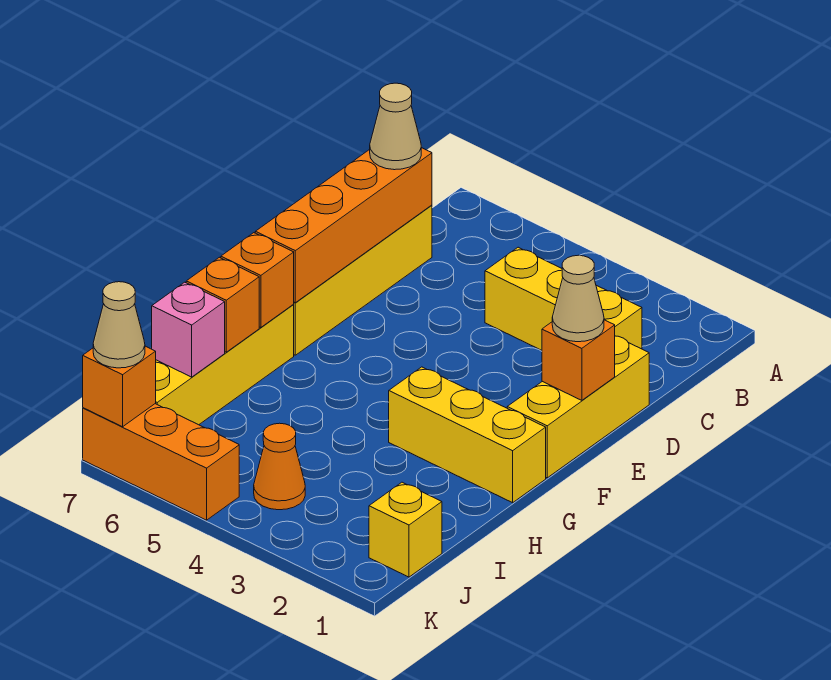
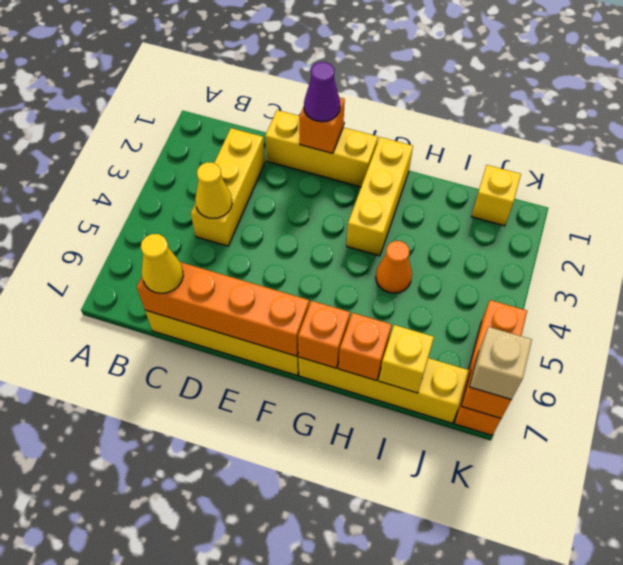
none -> yellow cone C4 level 2
tan cone C7 level 3 -> yellow cone C7 level 3
tan cone E1 level 3 -> purple cone E1 level 3
pink brick I7 level 2 -> yellow brick I7 level 2
orange cone J4 level 1 -> orange cone H4 level 1
tan cone K7 level 3 -> tan brick K7 level 3

